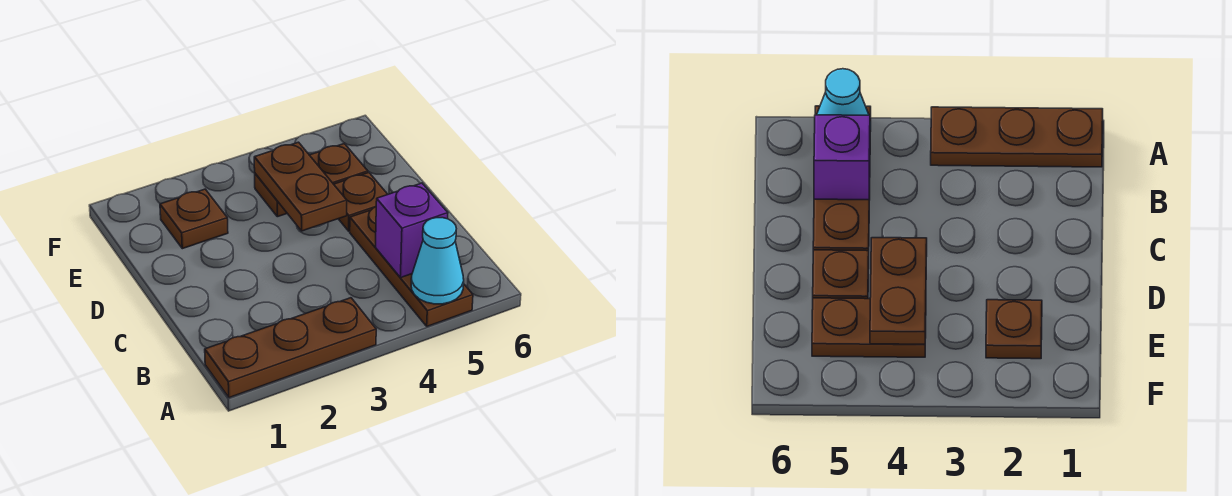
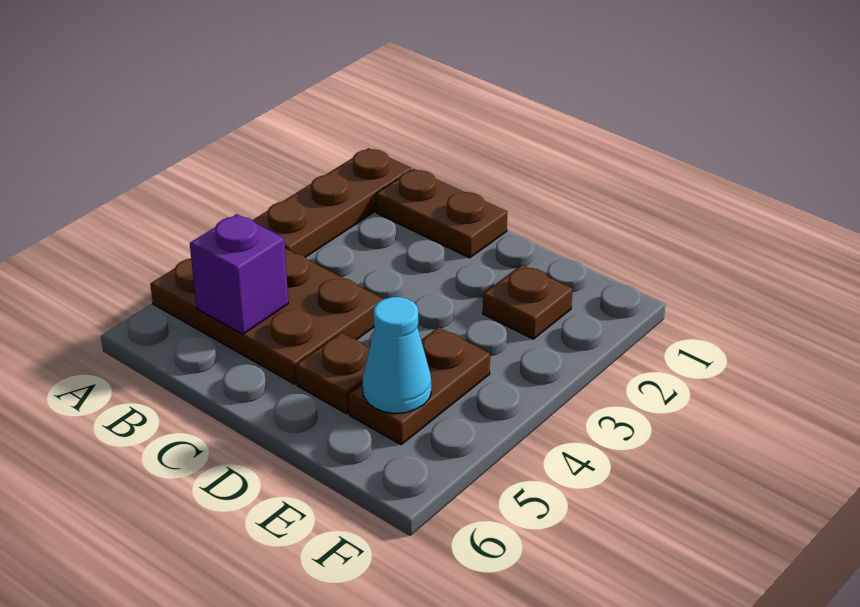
brown plate A5:C5 level 1 -> brown plate A4:C5 level 1
cyan cone A5 level 2 -> cyan cone E5 level 2
brown plate D4:E4 level 2 -> brown plate B1:C1 level 1

